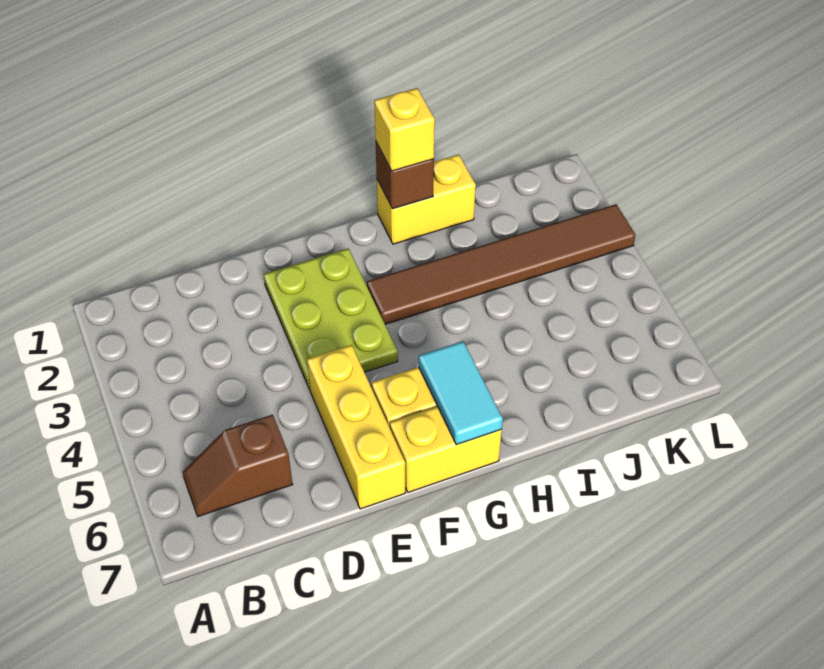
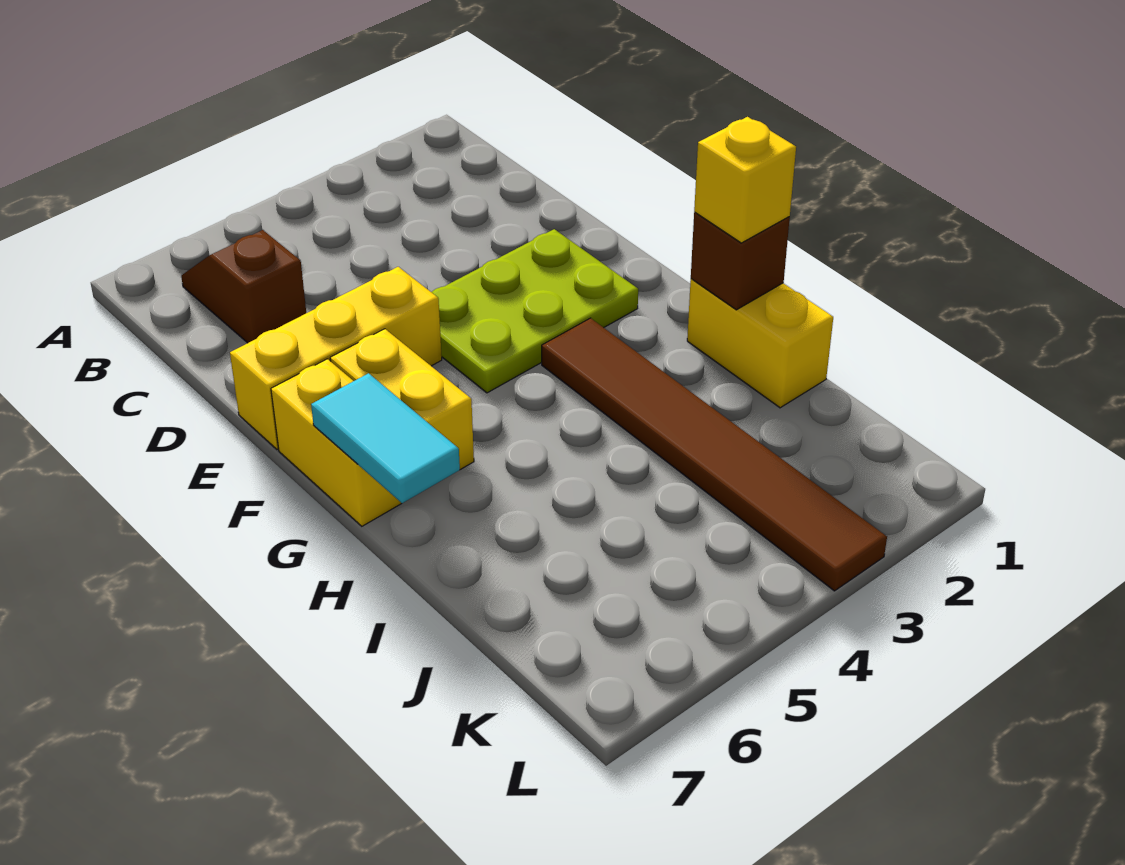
cyan tile G6:G7 level 2 -> cyan tile G7:H7 level 2

